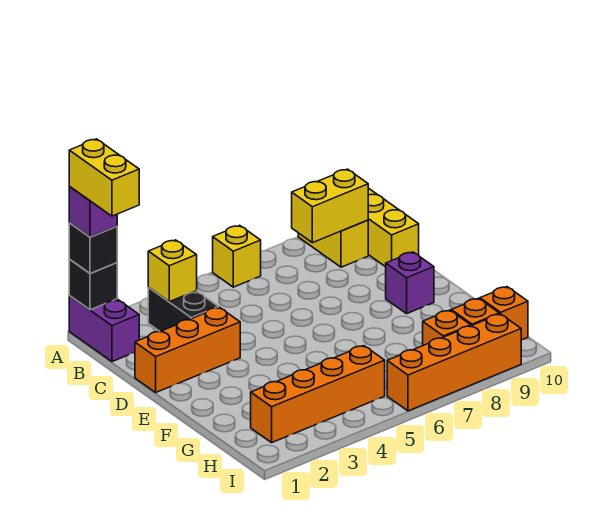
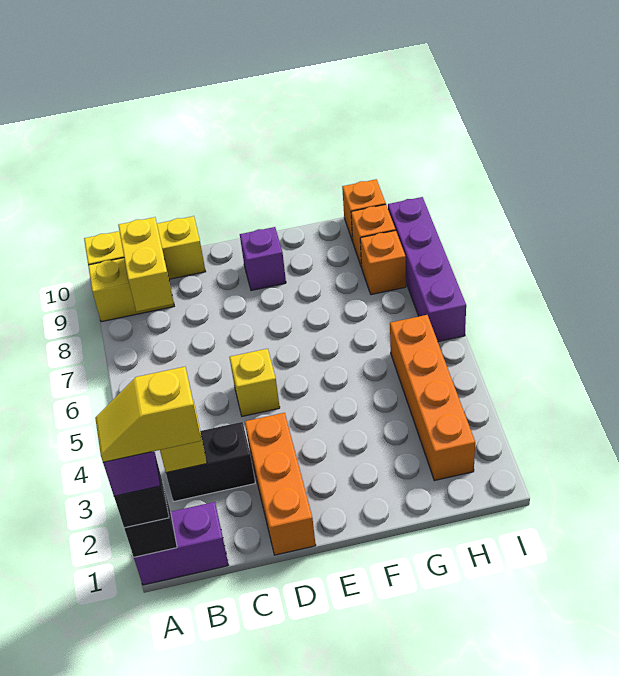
yellow brick A1:B1 level 5 -> yellow slope A1:B1 level 5 top B
yellow brick A6 level 1 -> yellow brick D5 level 1
orange brick I6:I9 level 1 -> purple brick I6:I9 level 1

